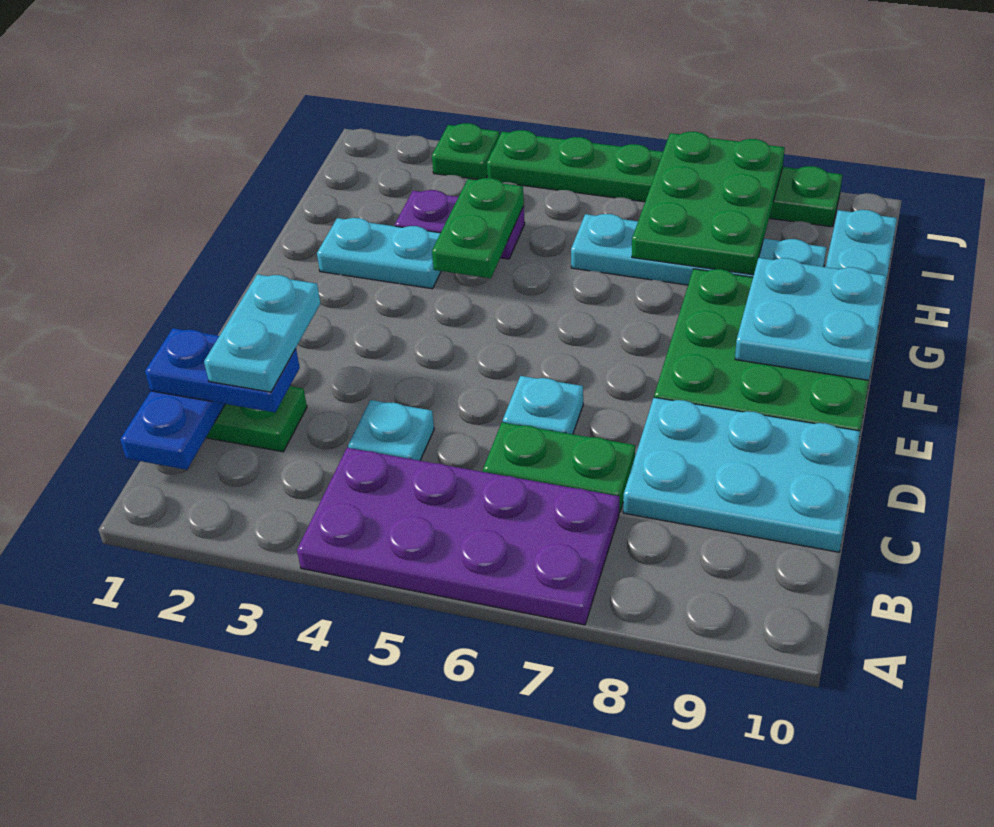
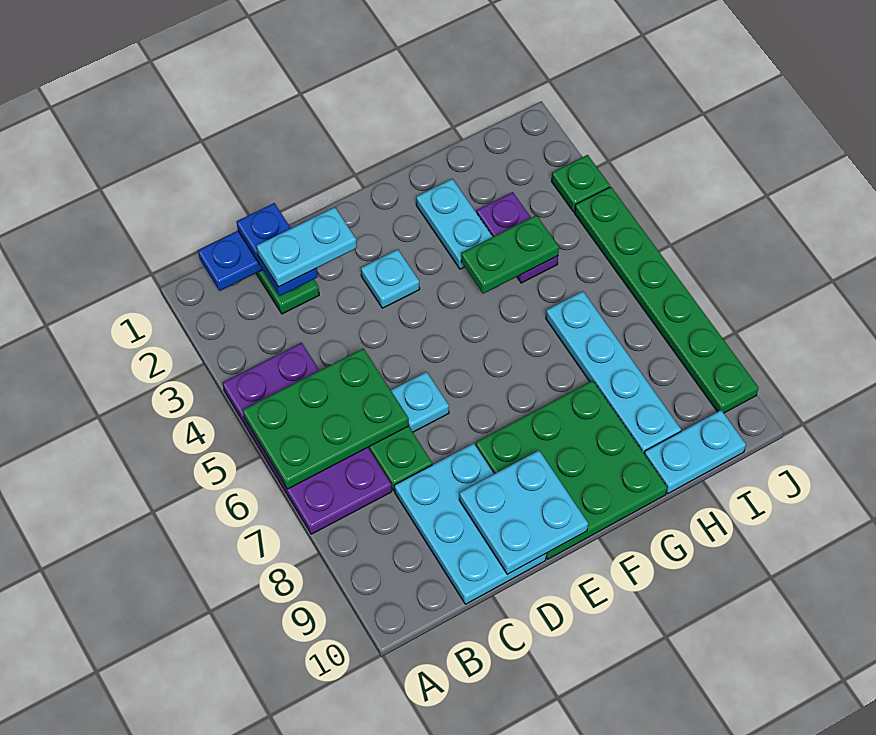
cyan plate C4 level 1 -> cyan plate E3 level 1
cyan plate F9:G10 level 2 -> cyan plate D9:E10 level 2
green plate H7:J8 level 2 -> green plate A5:C6 level 2

